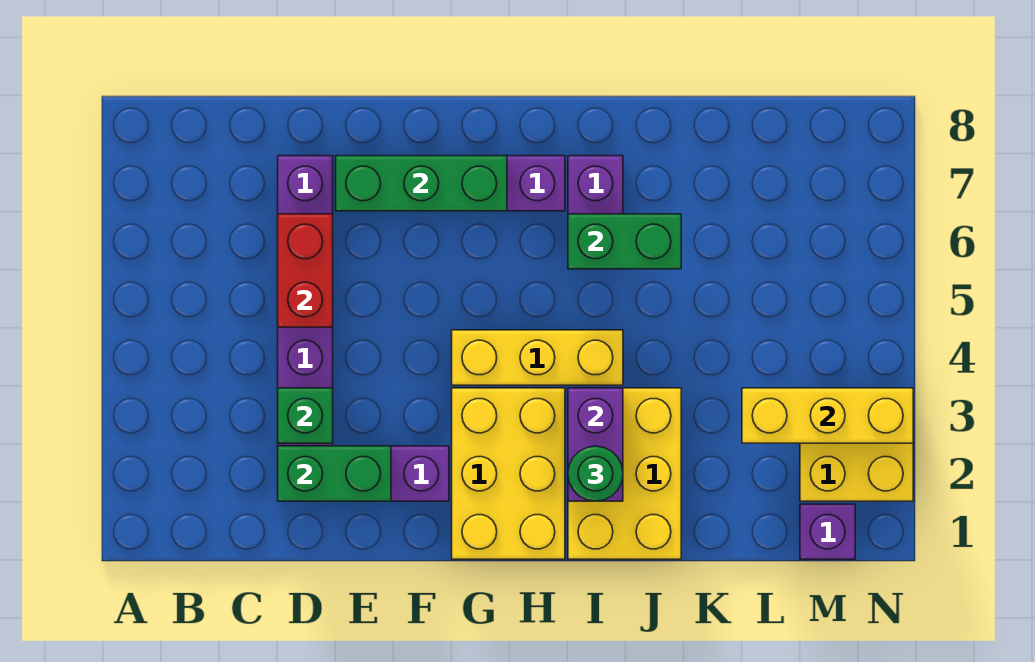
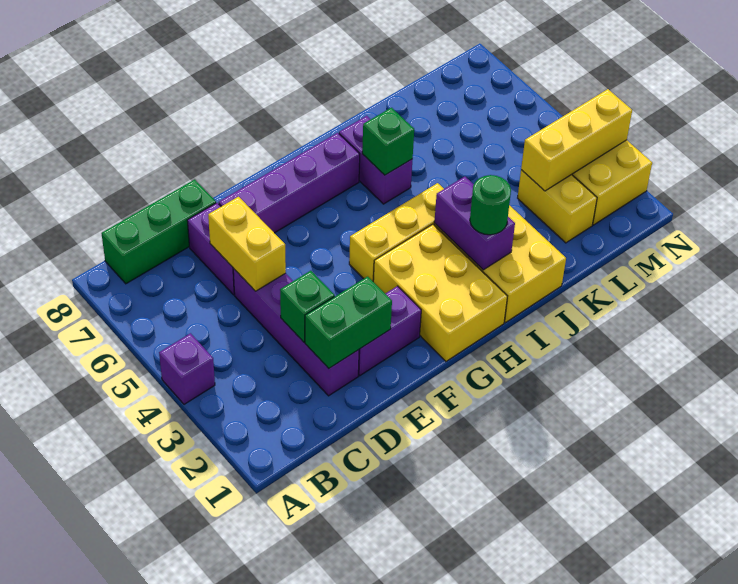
red brick D5:D6 level 2 -> yellow brick D5:D6 level 2
green brick E7:G7 level 2 -> green brick B8:D8 level 1
green brick I6:J6 level 2 -> green brick I6 level 2
none -> yellow brick L2:L3 level 1
purple brick M1 level 1 -> purple brick A4 level 1

